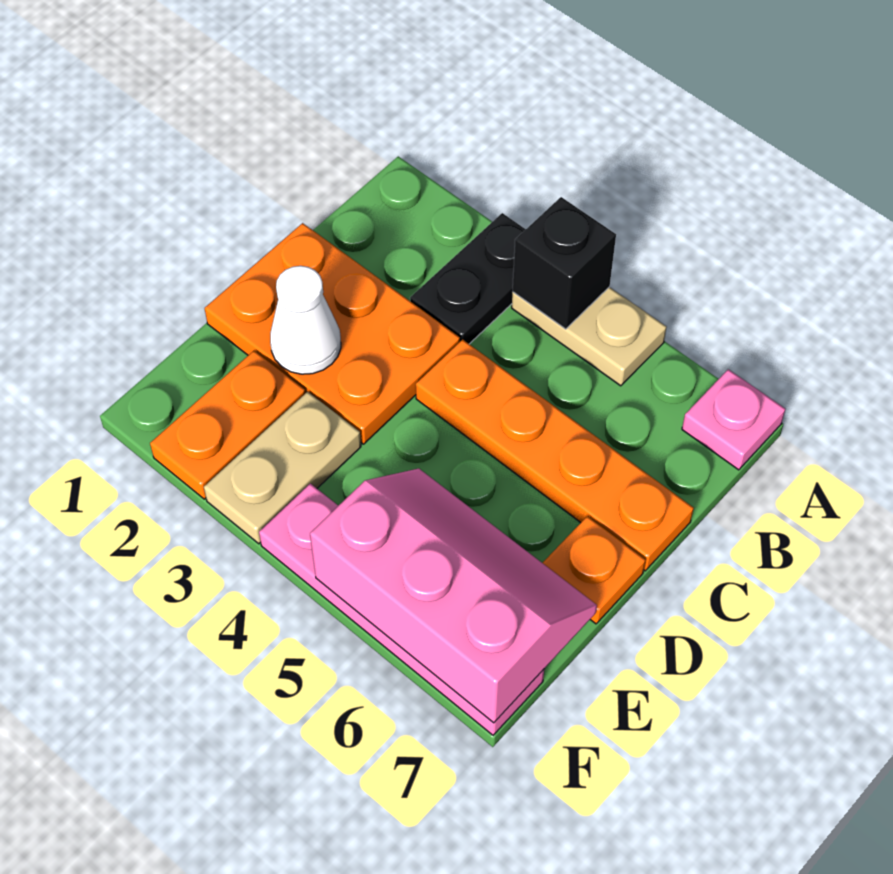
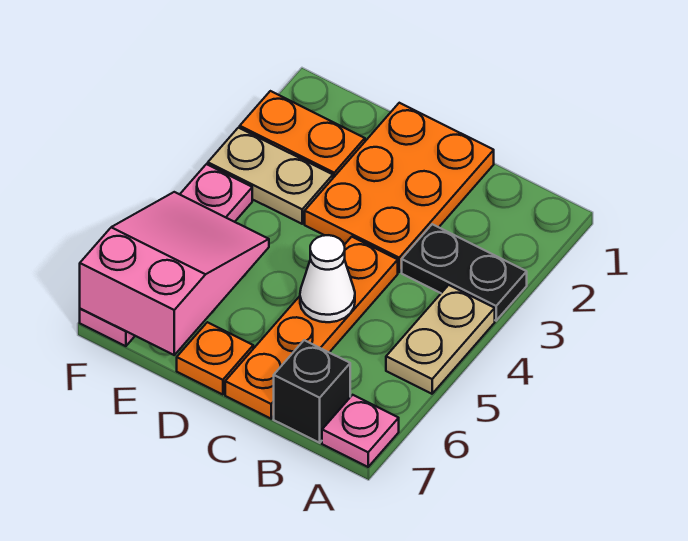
black brick A4 level 2 -> black brick B7 level 1
white cone D2 level 2 -> white cone C5 level 2
pink slope E5:F7 level 2 top F -> pink slope E5:F7 level 2 top 7

